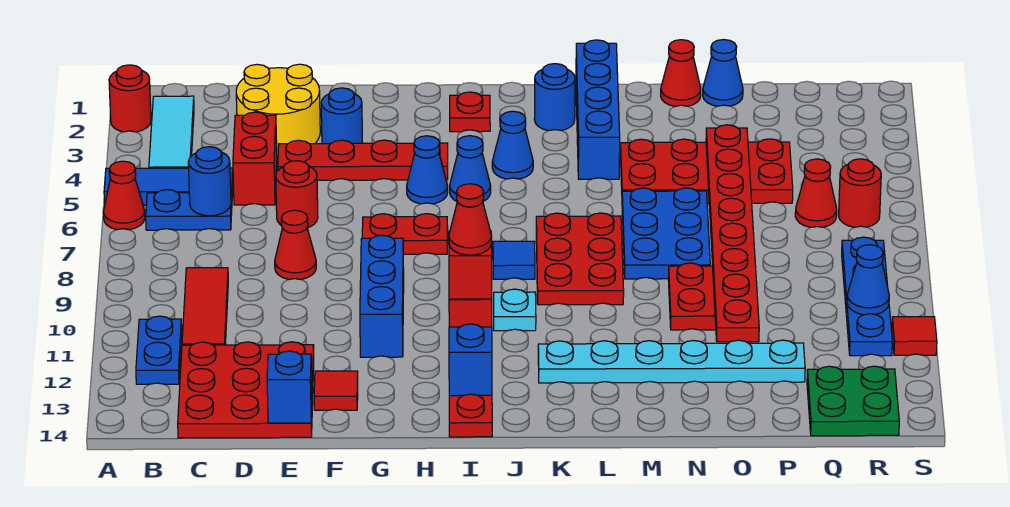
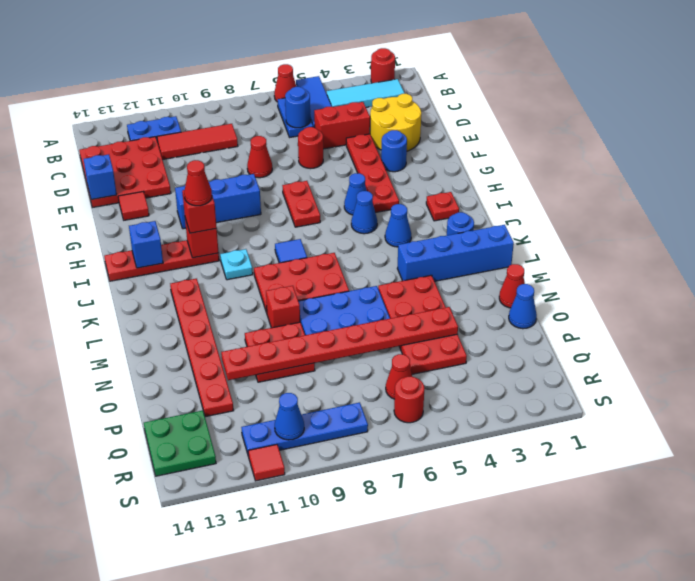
cyan plate K12:P12 level 1 -> red plate K12:P12 level 1
none -> red brick M9 level 1

